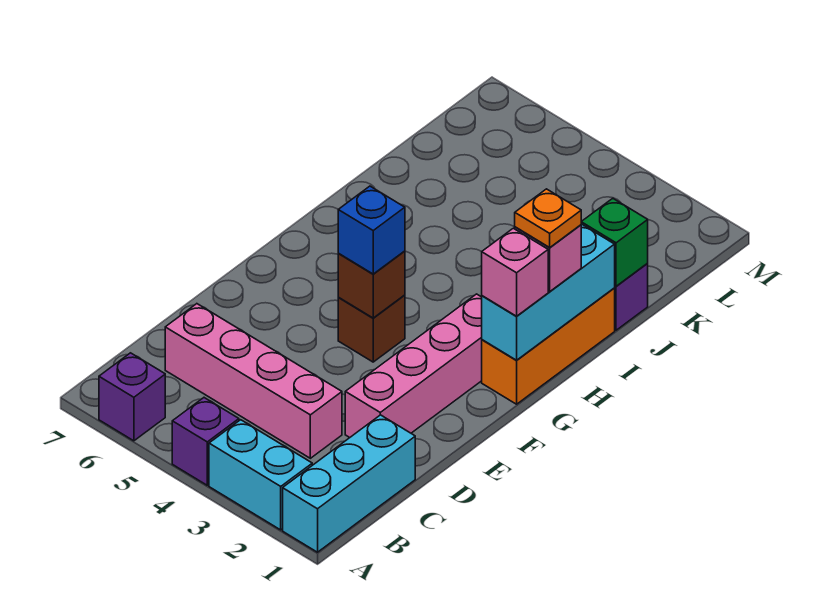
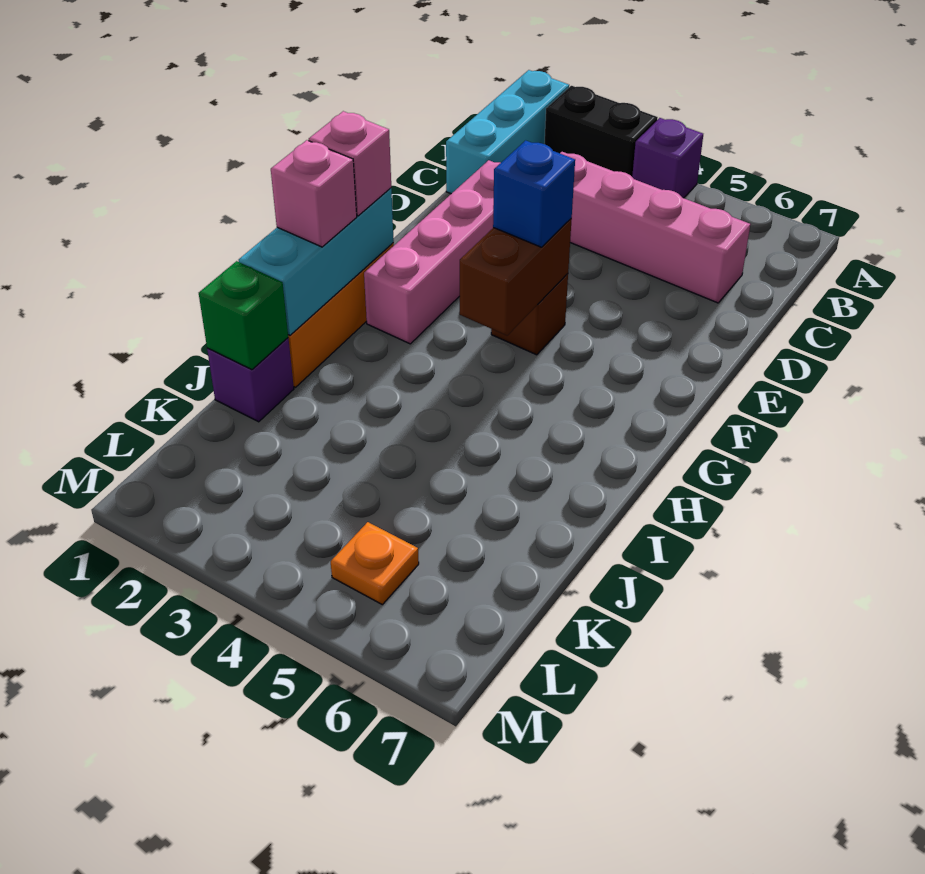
cyan brick A2:A3 level 1 -> black brick A2:A3 level 1
purple brick A6 level 1 -> none
brown brick F4 level 2 -> brown brick F4:G4 level 2
orange plate H1 level 4 -> orange plate L5 level 1

